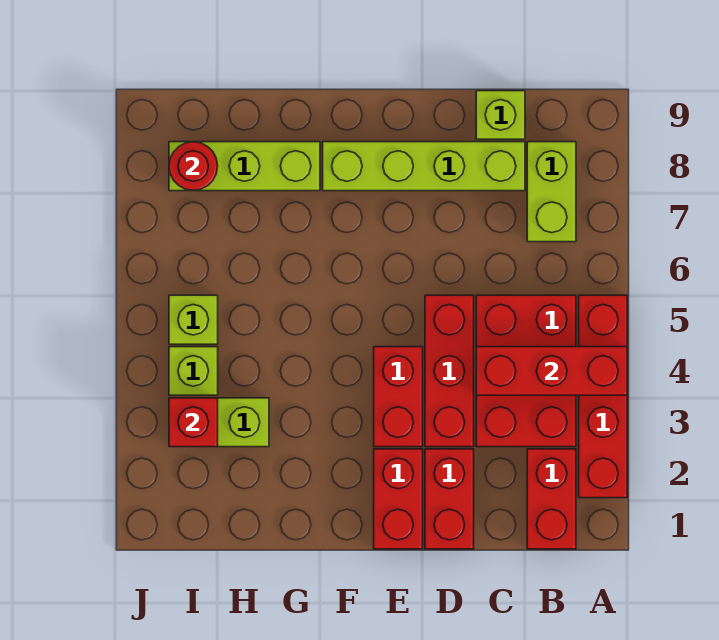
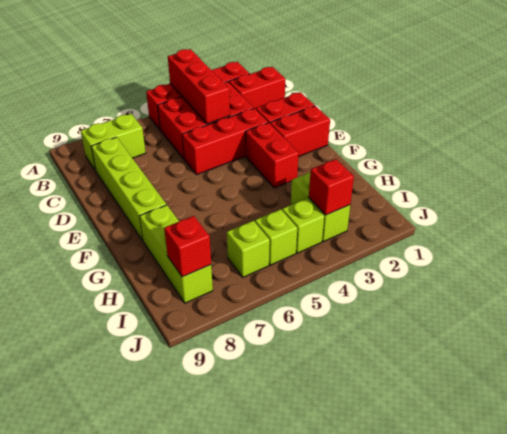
lime brick C9 level 1 -> lime brick I6 level 1
red brick E3:E4 level 1 -> red brick E3:F3 level 1
red round brick I8 level 2 -> red brick I8 level 2

